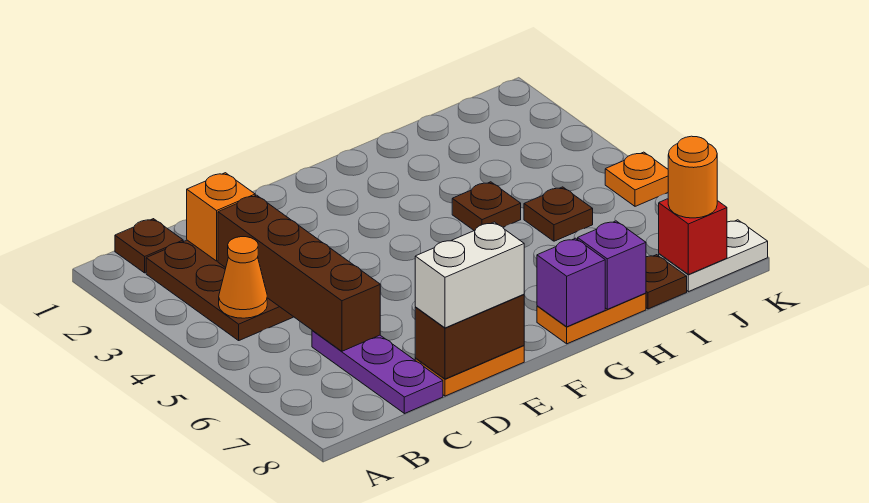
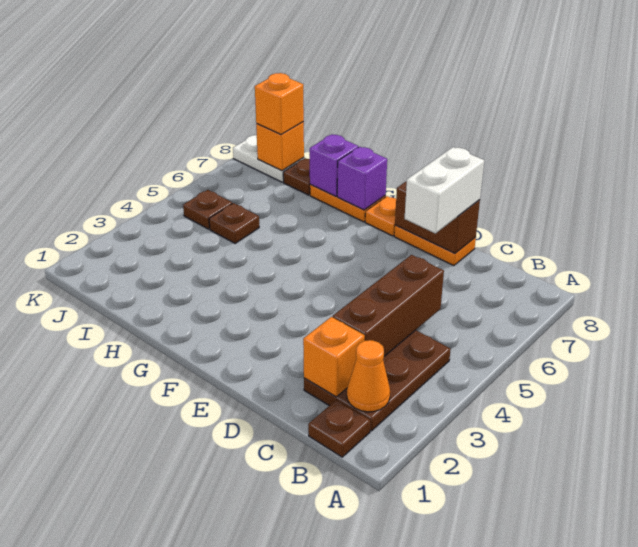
orange cone B4 level 2 -> orange cone B2 level 2
brown brick C3:C6 level 2 -> brown brick C3:C5 level 2
purple plate C6:C8 level 1 -> none
white brick D8:E8 level 3 -> white brick D7:D8 level 3
brown plate H4 level 1 -> brown plate J5 level 1
red brick J8 level 2 -> orange brick J8 level 2
orange round brick J8 level 3 -> orange brick J8 level 3
orange plate K5 level 1 -> orange plate F8 level 1

